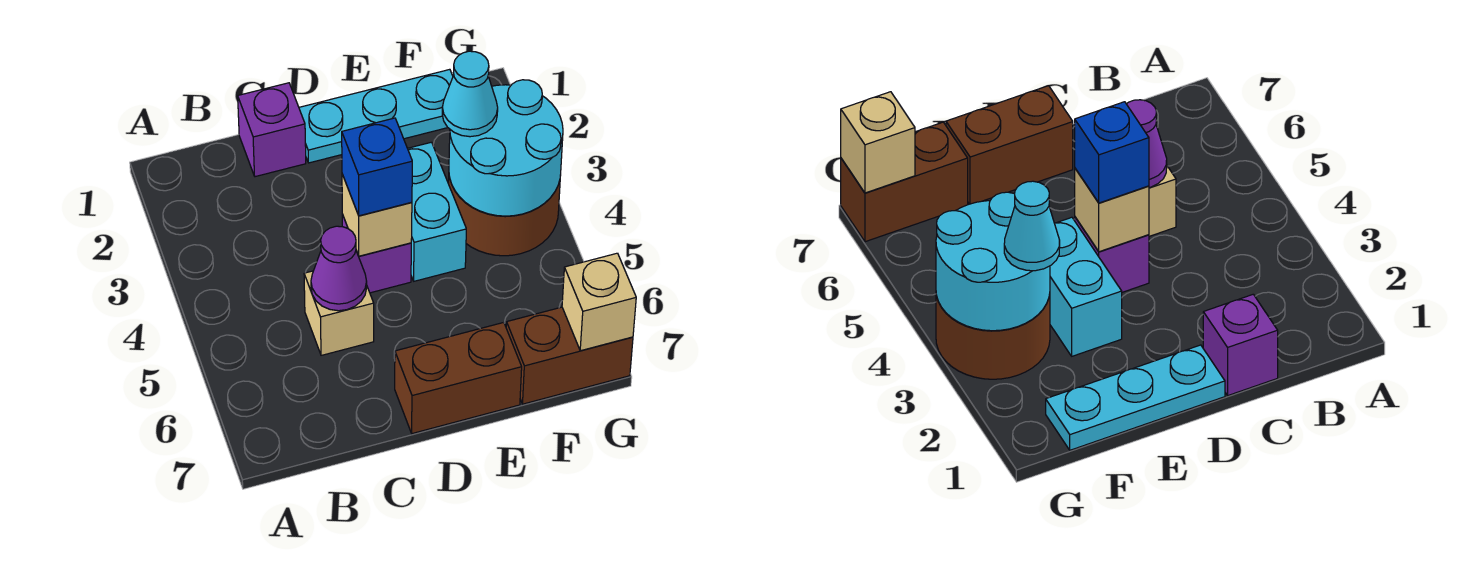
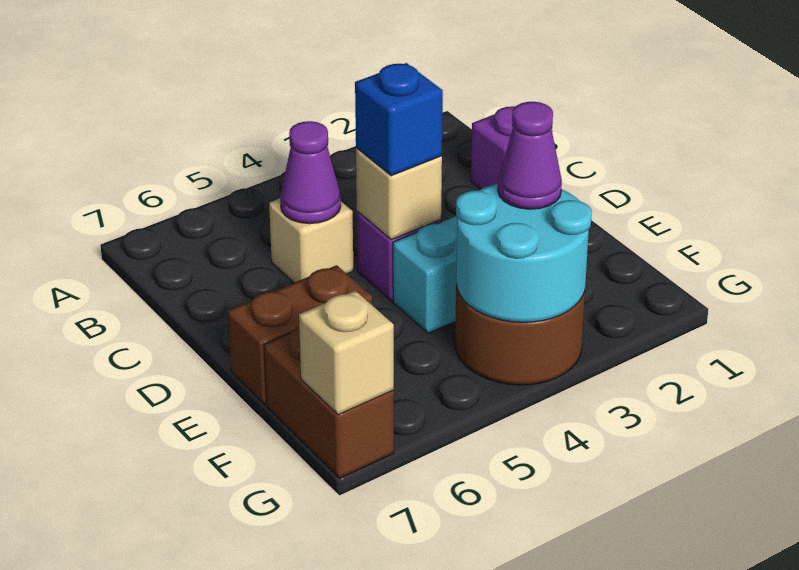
cyan plate D1:F1 level 1 -> none
brown brick D7:E7 level 1 -> brown brick E6:E7 level 1
cyan cone F3 level 3 -> purple cone F3 level 3

